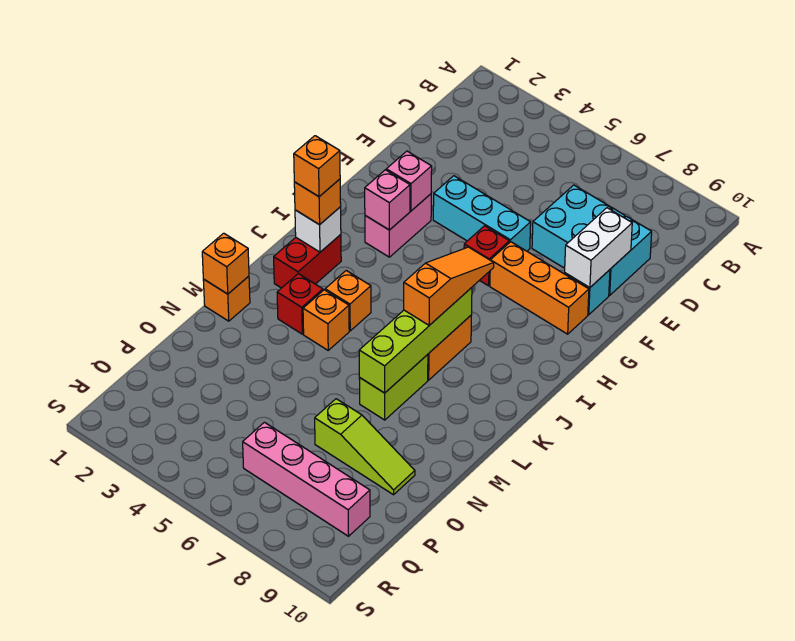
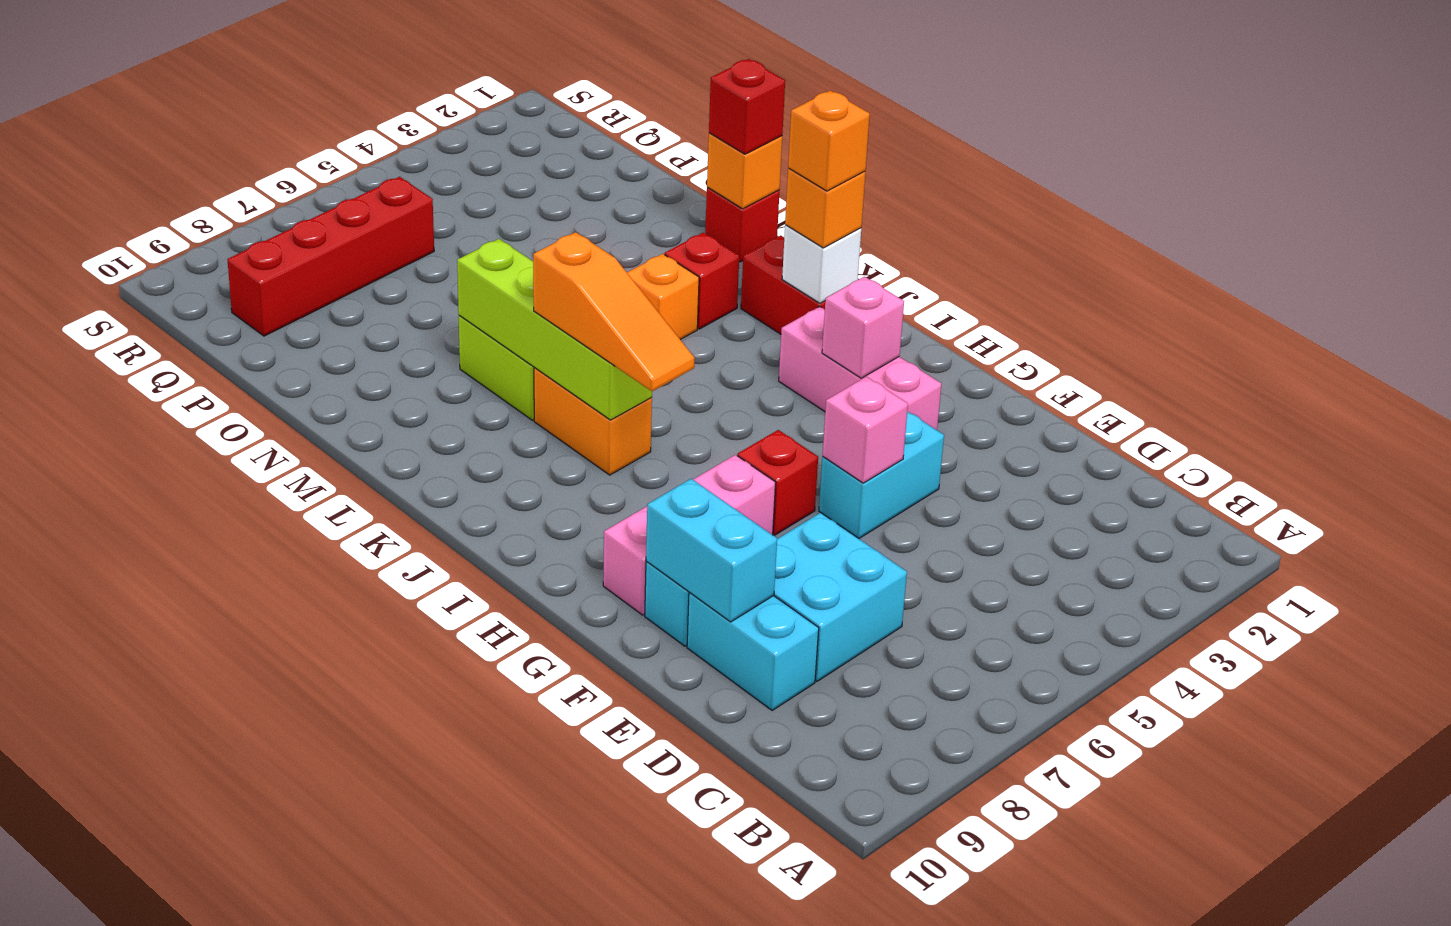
white brick E9:F9 level 2 -> cyan brick E9:F9 level 2
cyan brick F4:F6 level 1 -> cyan brick F4:F5 level 1
pink brick G3:H3 level 1 -> pink brick G3:I3 level 1
pink brick G3 level 2 -> pink brick F5 level 2
orange brick G7:G9 level 1 -> pink brick G7:G9 level 1
orange brick K4 level 1 -> none
orange brick M1 level 1 -> red brick M1 level 1
none -> red brick M1 level 3
lime slope O7:O9 level 1 top 7 -> none
pink brick Q6:Q9 level 1 -> red brick Q6:Q9 level 1

